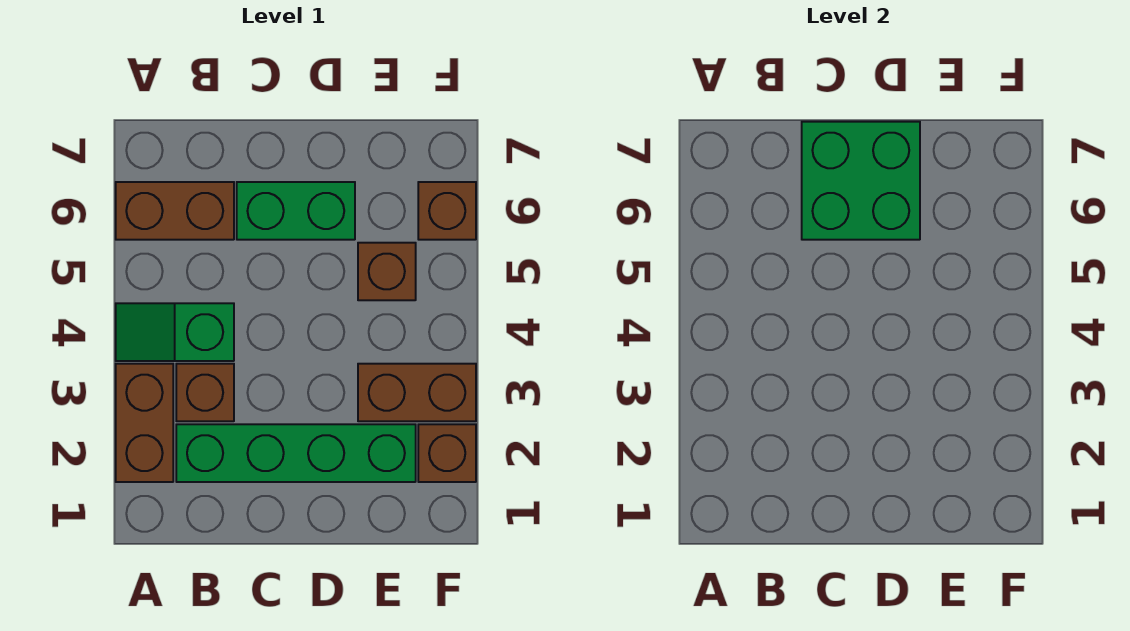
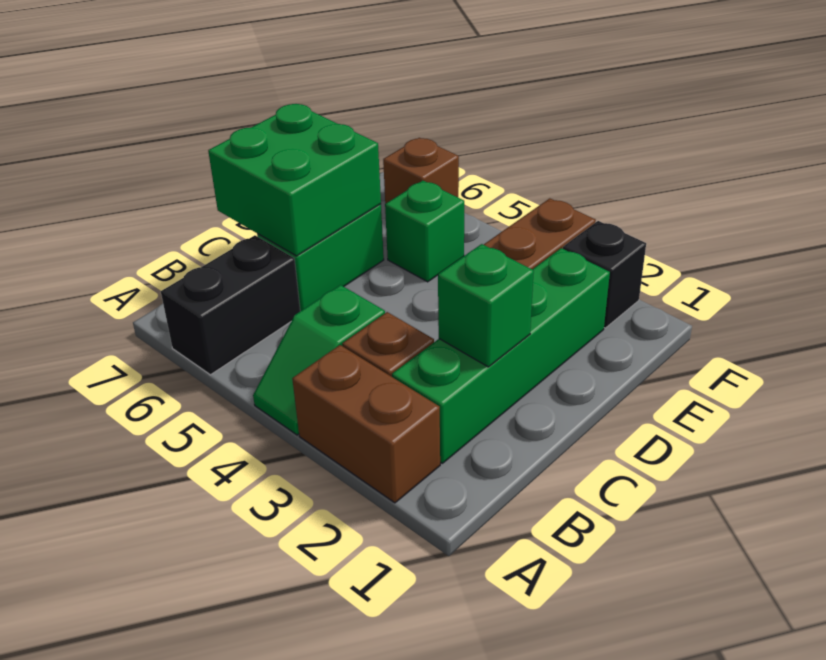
brown brick A6:B6 level 1 -> black brick A6:B6 level 1
none -> green brick C2 level 2
brown brick E5 level 1 -> green brick E5 level 1
brown brick F2 level 1 -> black brick F2 level 1

